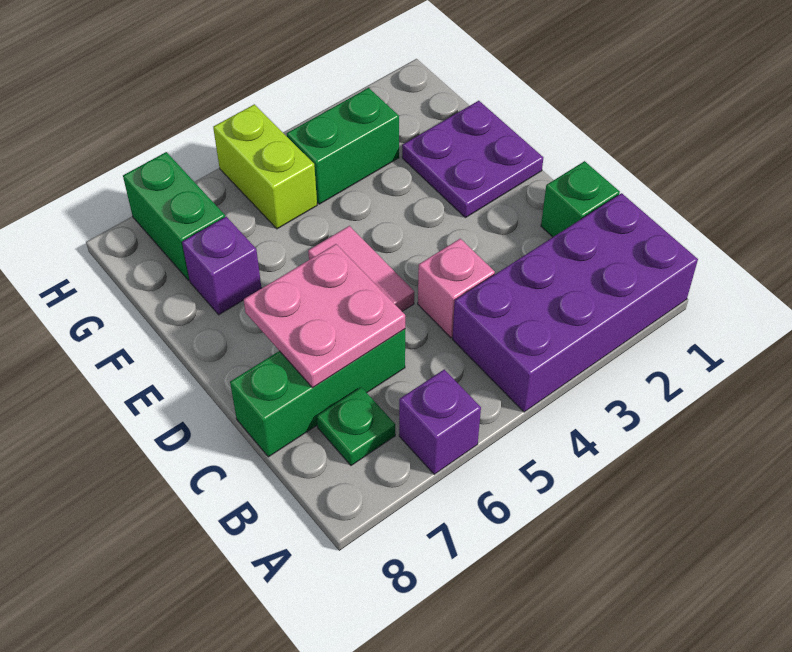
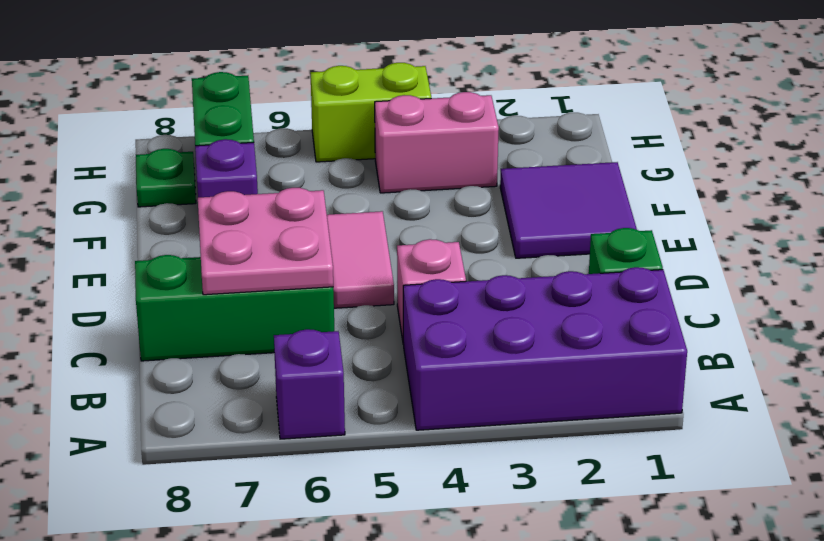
green plate B7 level 1 -> green plate G8 level 1
purple plate E1:F2 level 1 -> purple tile E1:F2 level 1
green brick G3:G4 level 1 -> pink brick G3:G4 level 1
lime brick G5:H5 level 1 -> lime brick H4:H5 level 1

